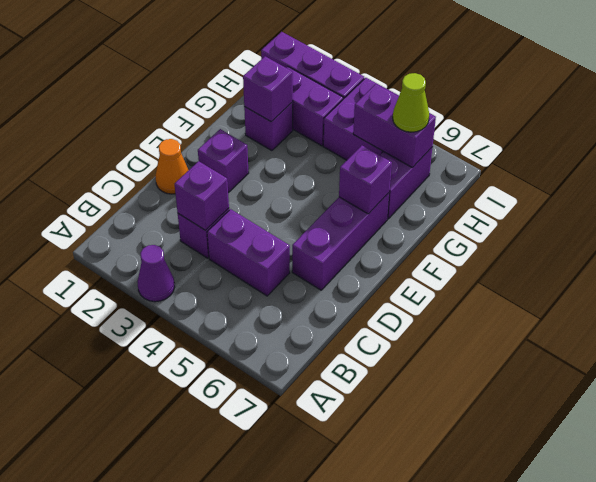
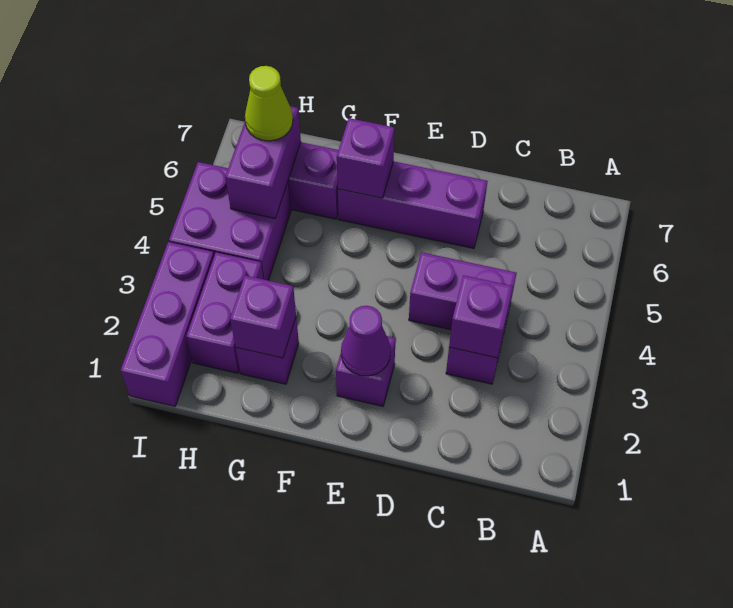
purple cone A3 level 1 -> purple cone E2 level 2
purple brick C4:C5 level 1 -> purple brick C4:D4 level 1
orange cone D1 level 1 -> none

